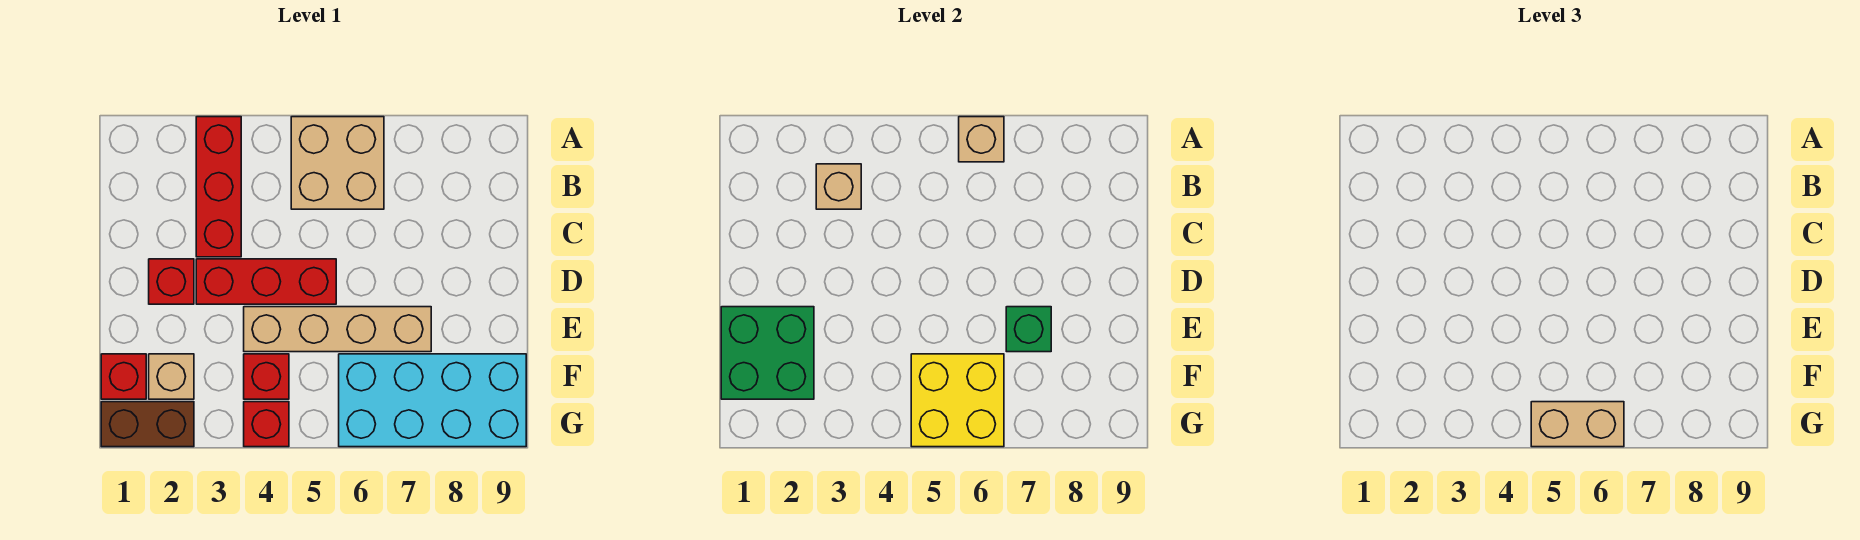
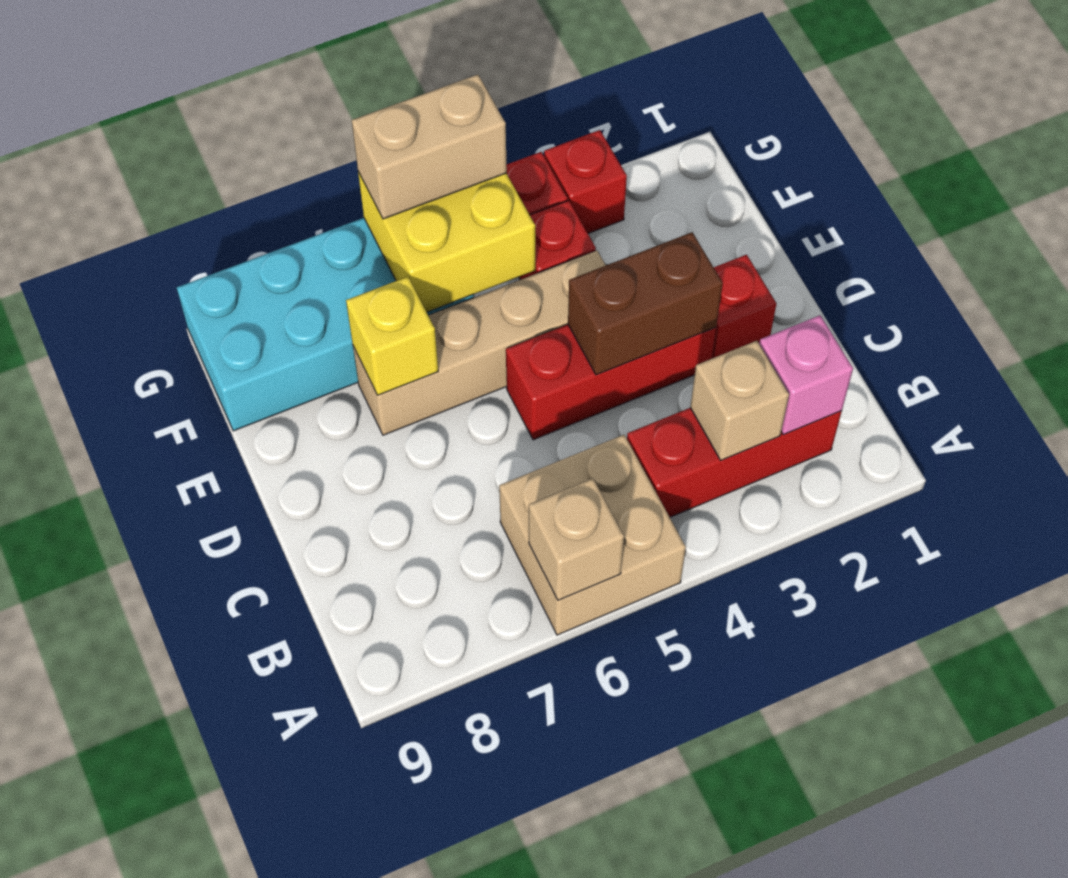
red brick A3:C3 level 1 -> red brick B2:B4 level 1
none -> pink brick B2 level 2
green brick E1:F2 level 2 -> none
green brick E7 level 2 -> yellow brick E7 level 2
red brick F1 level 1 -> red brick G3 level 1
tan brick F2 level 1 -> none
brown brick G1:G2 level 1 -> brown brick D3:D4 level 2

